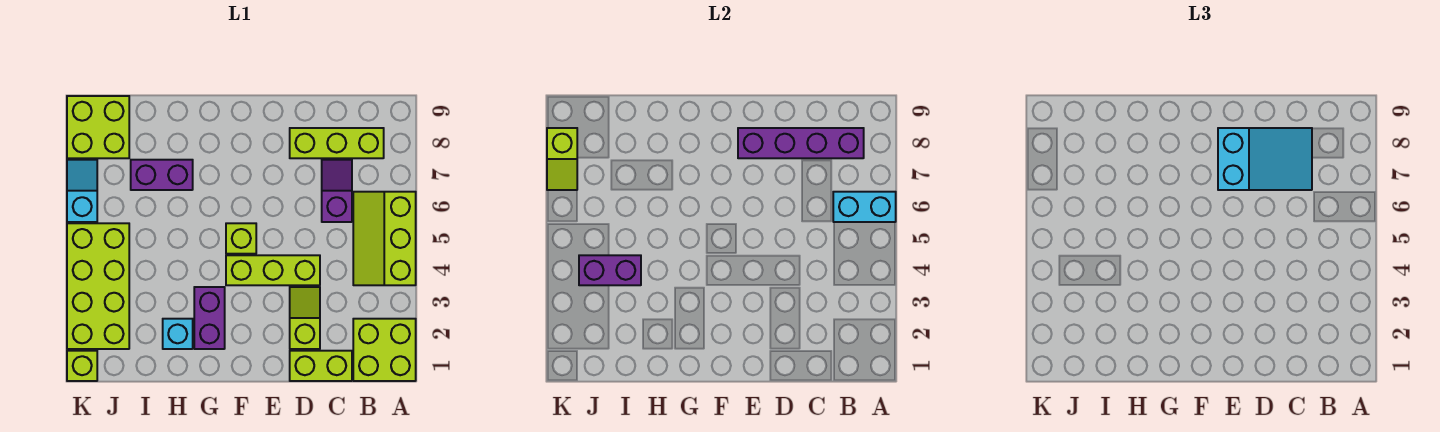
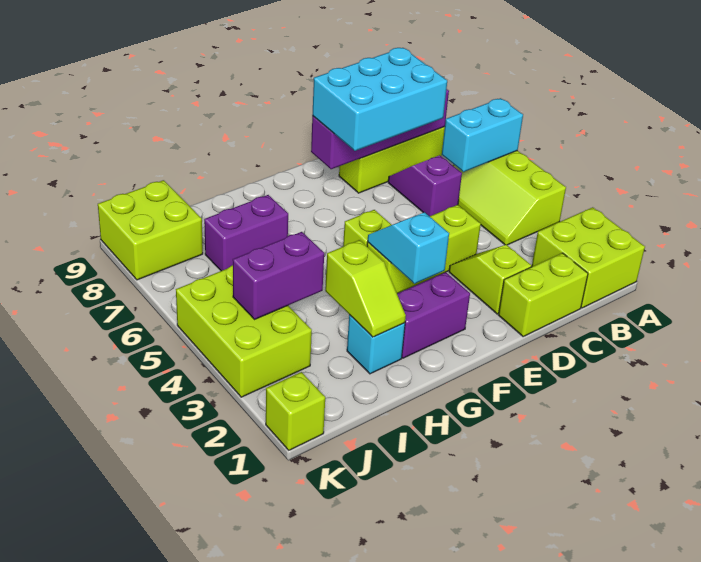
cyan slope C7:E8 level 3 top E -> cyan brick C7:E8 level 3
purple brick G2:G3 level 1 -> purple brick F2:G2 level 1
lime brick J2:K5 level 1 -> lime brick J3:K5 level 1
cyan slope K6:K7 level 1 top 6 -> cyan slope F3:F4 level 2 top 3
lime slope K7:K8 level 2 top 8 -> lime slope H2:H3 level 2 top 3

